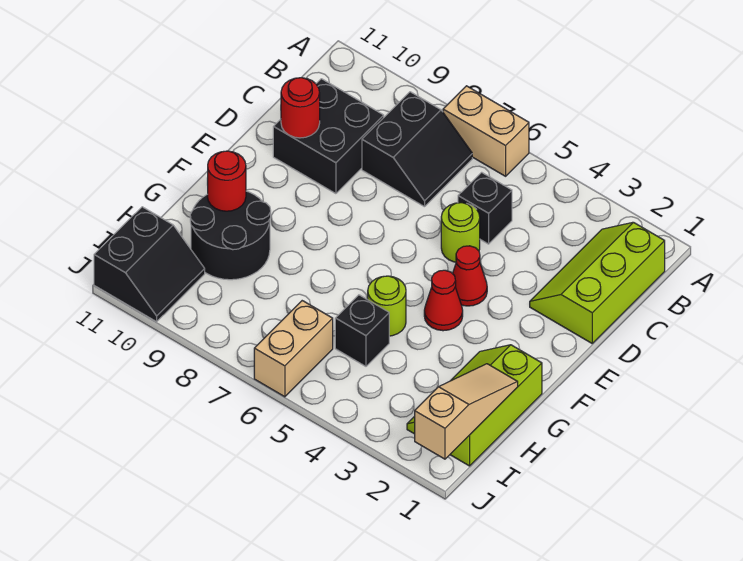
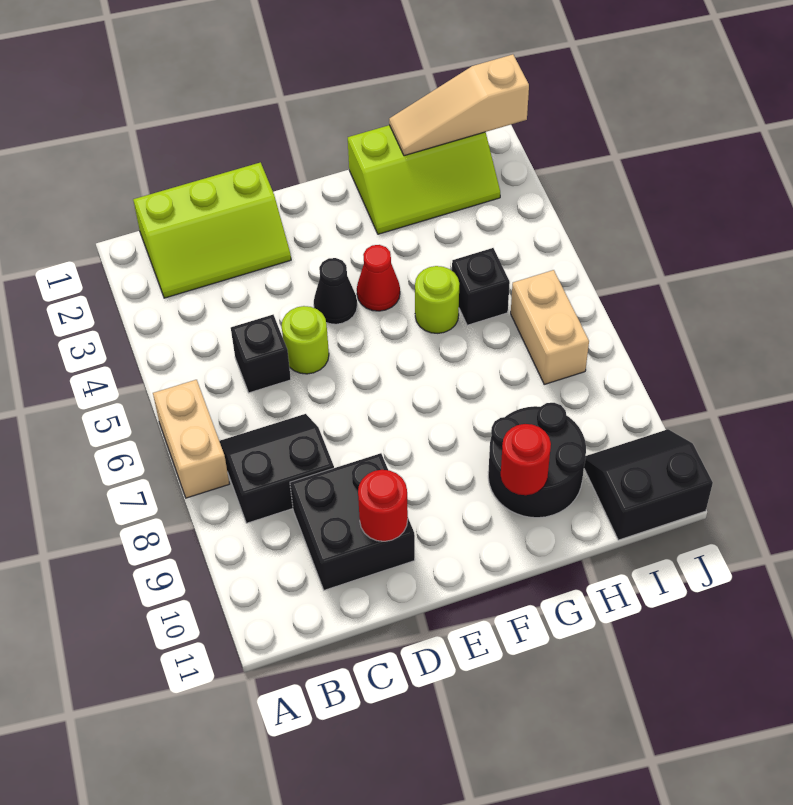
red cone E4 level 1 -> black cone E4 level 1
tan brick I6:J6 level 1 -> tan brick I6:I7 level 1

